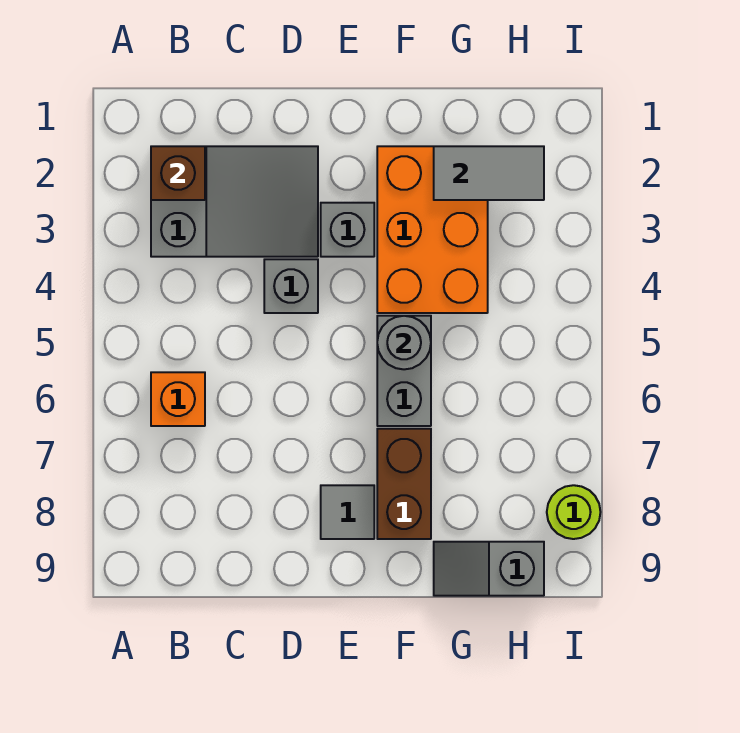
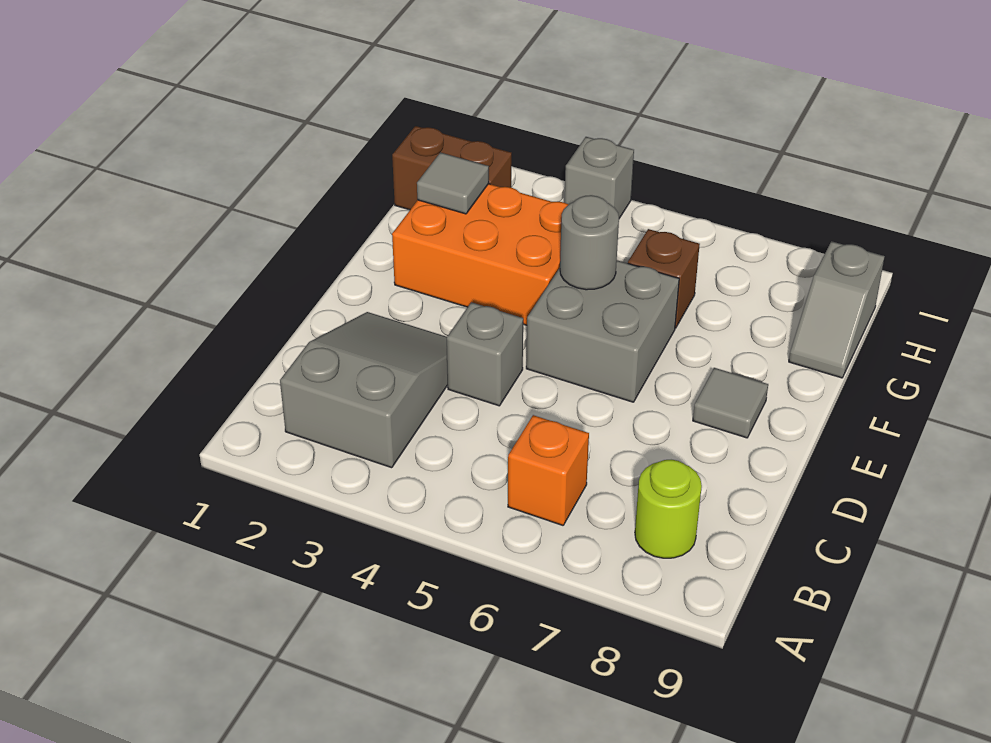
brown brick B2 level 2 -> brown brick G6 level 1
grey brick E3 level 1 -> grey brick I4 level 1
grey brick F5:F6 level 1 -> grey brick E5:F6 level 1
brown brick F7:F8 level 1 -> brown brick H1:H2 level 1
grey tile G2:H2 level 2 -> grey tile G2 level 2
lime round brick I8 level 1 -> lime round brick B8 level 1

